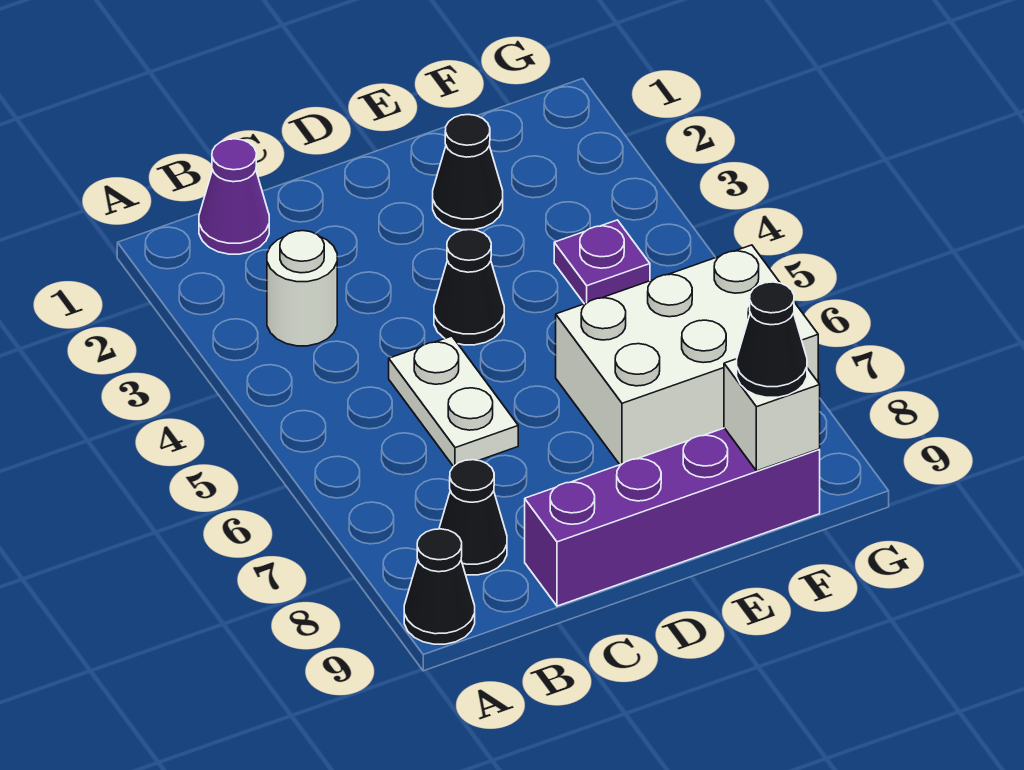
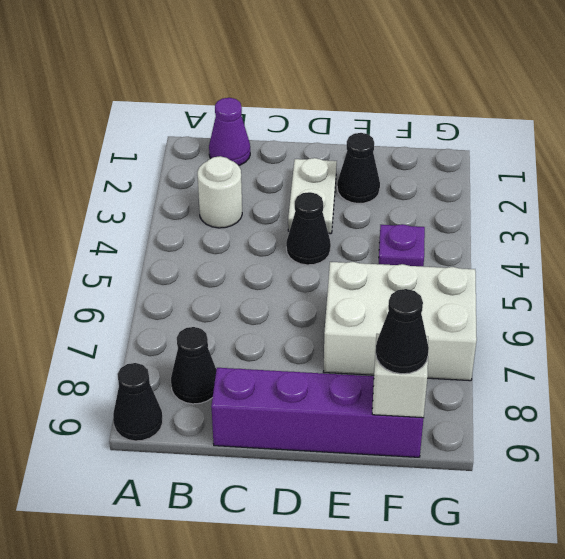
white plate C5:C6 level 1 -> white plate D2:D3 level 1

